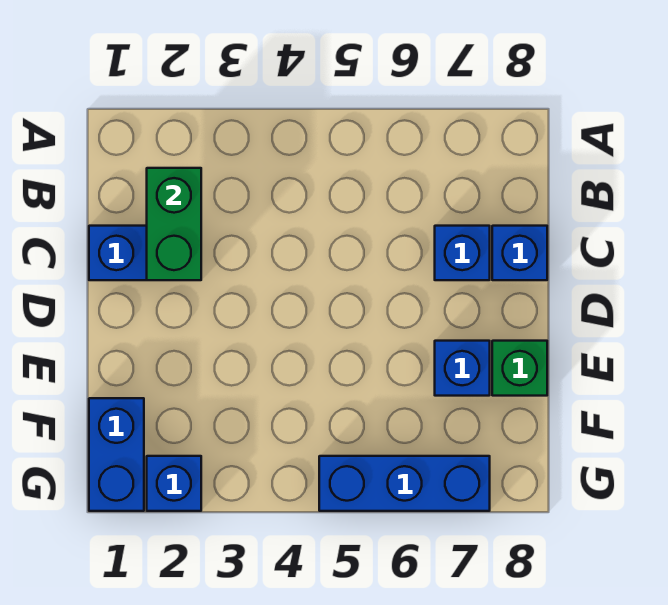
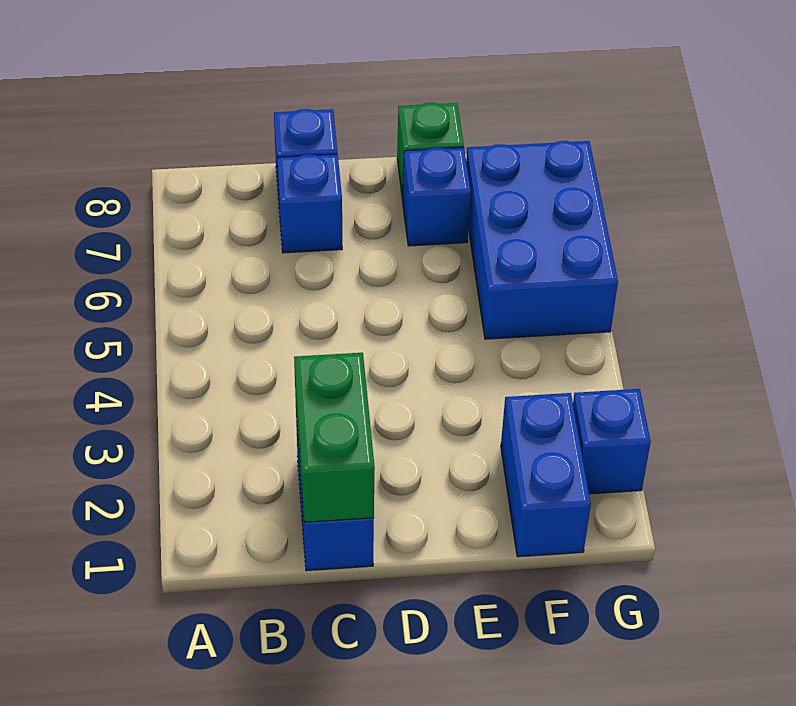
green brick B2:C2 level 2 -> green brick C1:C2 level 2
blue brick F1:G1 level 1 -> blue brick F1:F2 level 1
blue brick G5:G7 level 1 -> blue brick F5:G7 level 1

